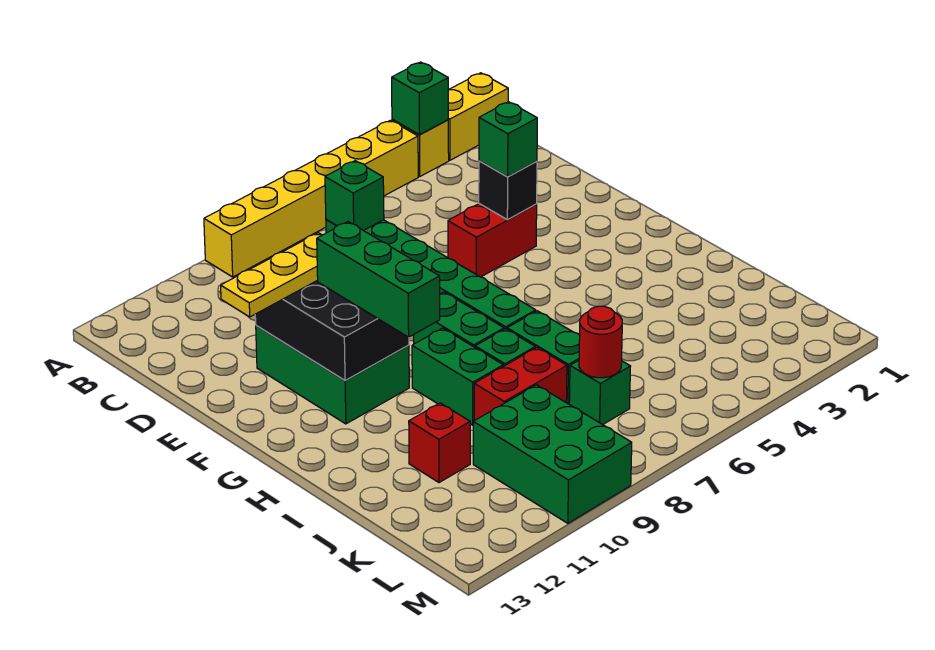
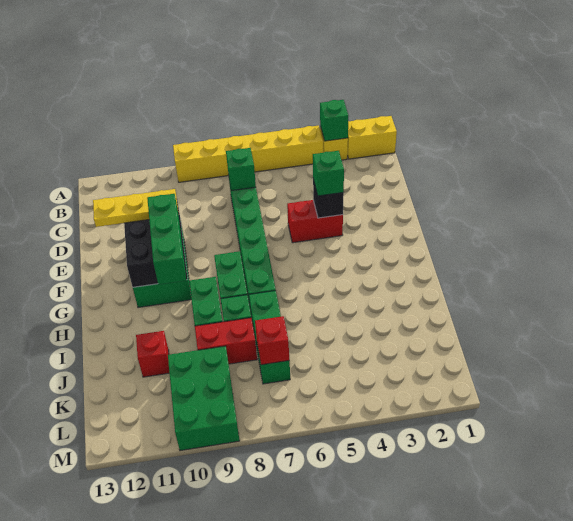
red round brick K7 level 2 -> red brick K7 level 2

